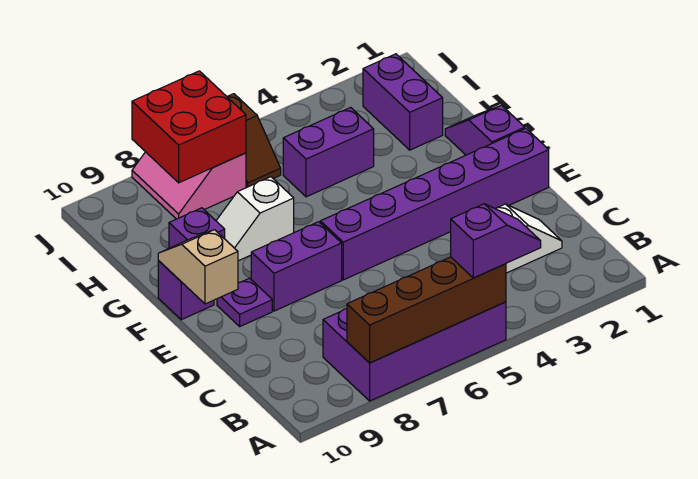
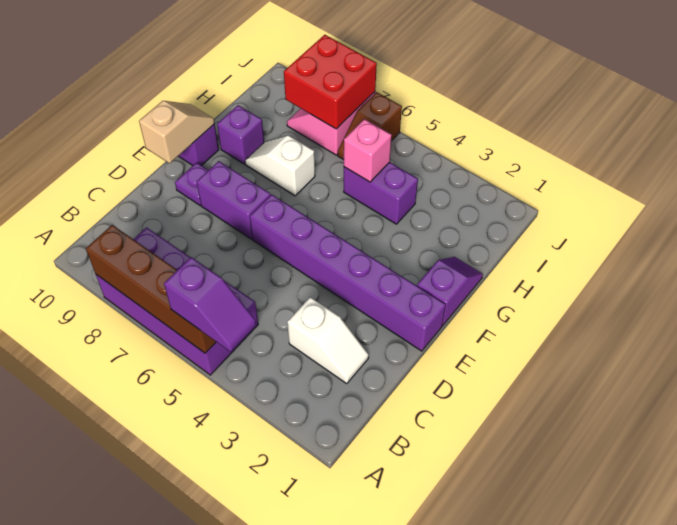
purple brick H2:I2 level 1 -> none
none -> pink brick H5 level 2

